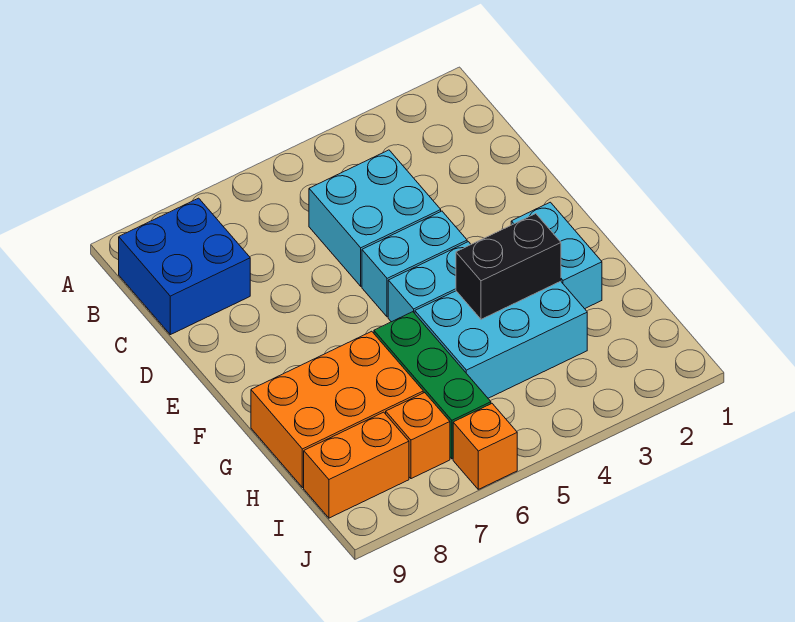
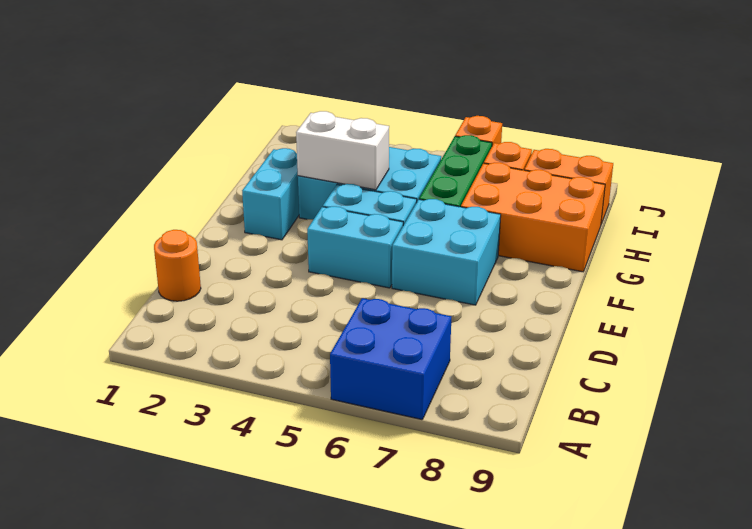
blue brick B8:C9 level 1 -> blue brick A6:B7 level 1
none -> orange round brick C1 level 1
cyan brick C4:D5 level 1 -> cyan brick E6:F7 level 1
black brick G3:G4 level 2 -> white brick G3:G4 level 2

